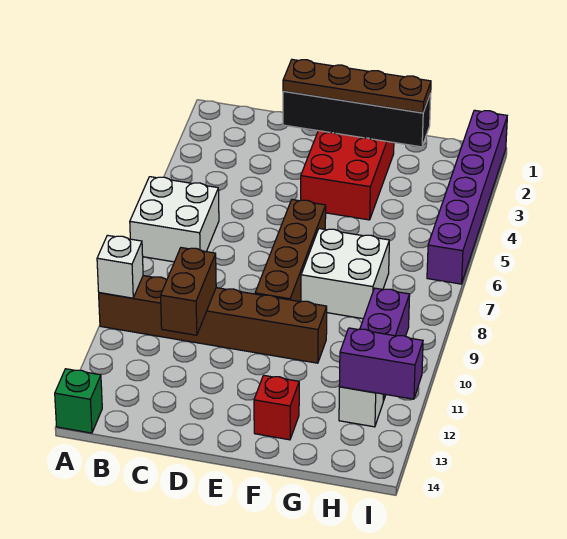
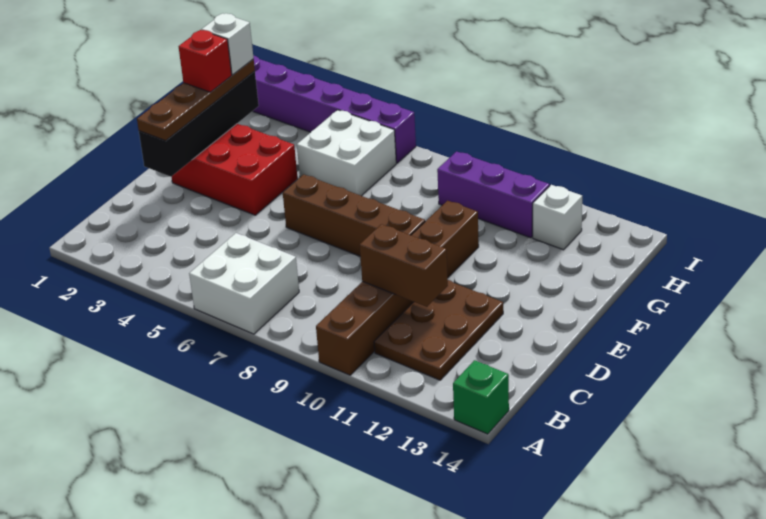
white brick A10 level 2 -> white brick G2 level 4
none -> brown plate B11:D12 level 1
white brick F7:G8 level 1 -> white brick G5:H6 level 1
red brick F13 level 1 -> red brick F2 level 4
purple brick H12:I12 level 2 -> none

